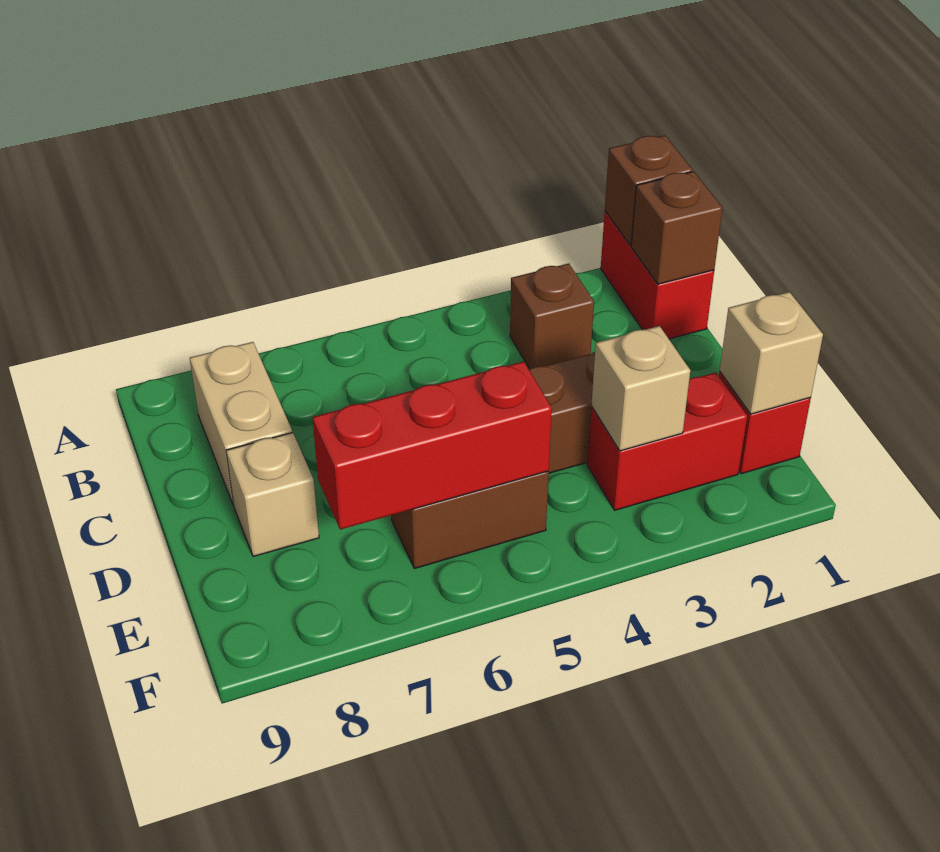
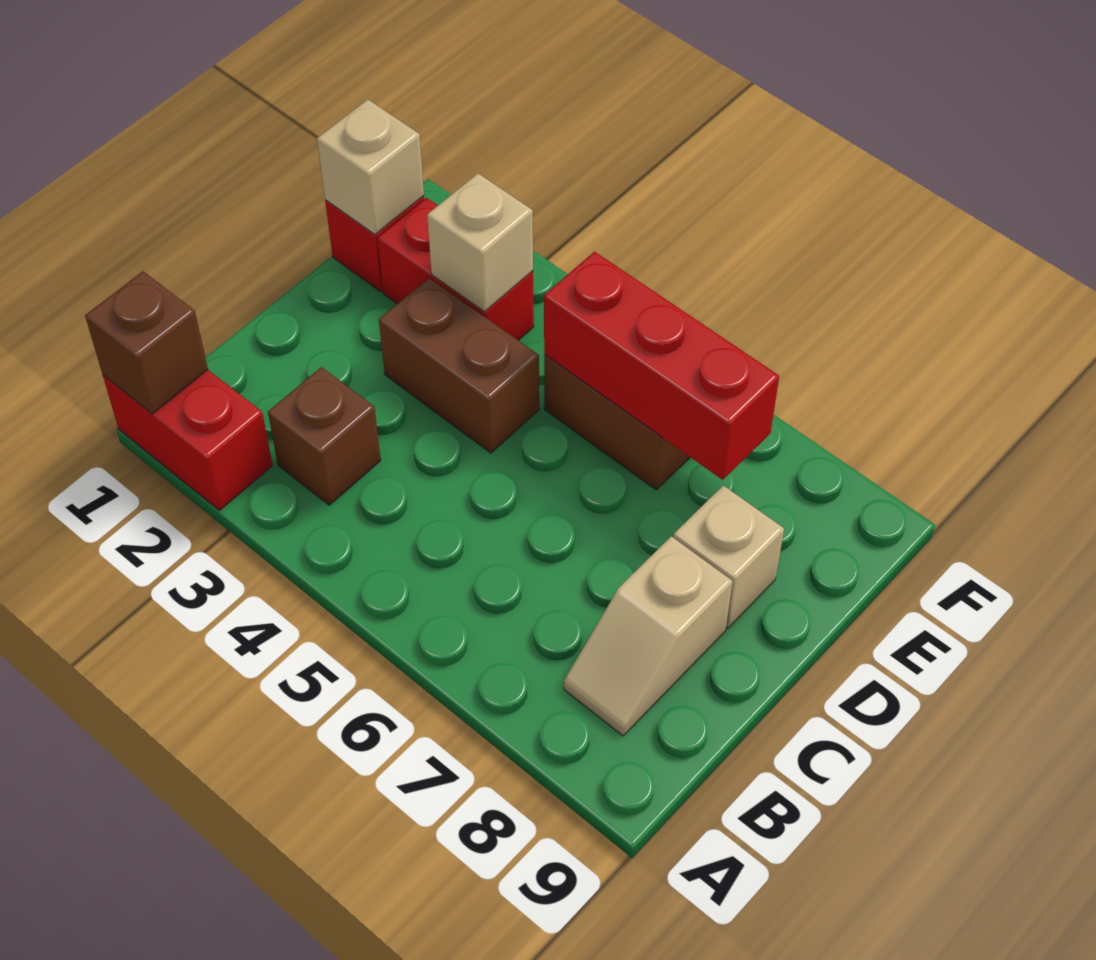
red brick A1:B1 level 1 -> red brick A1:A2 level 1
brown brick B1 level 2 -> none
tan brick B8:C8 level 1 -> tan slope B8:C8 level 1 top C

